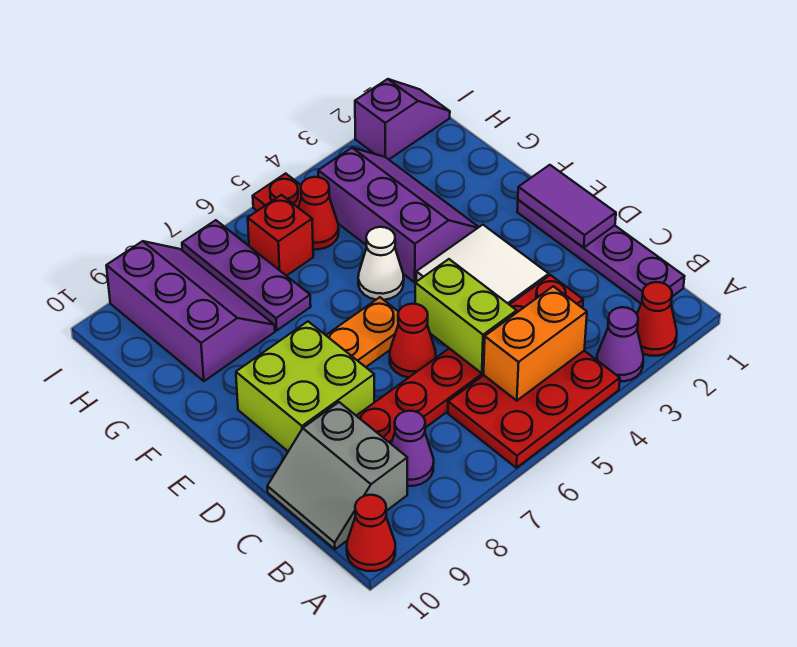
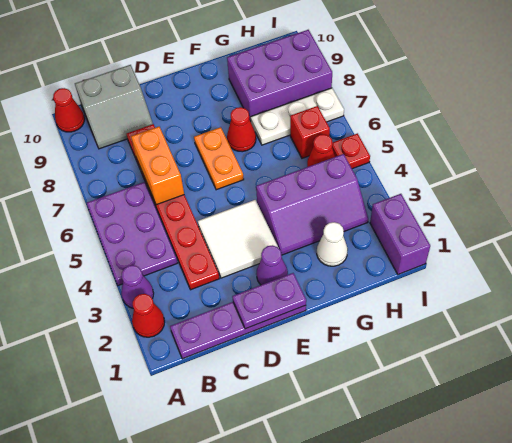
red plate A4:B6 level 1 -> purple plate A4:B6 level 1
orange brick B4:B5 level 2 -> orange brick C6:C7 level 2
purple cone B8 level 1 -> purple cone E2 level 1
grey slope B9:C10 level 1 top 9 -> grey slope B9:C10 level 1 top 10
lime brick C5:D5 level 2 -> none
purple tile D1:E1 level 2 -> purple plate D1:E1 level 2
red cone D6 level 1 -> red cone F7 level 1
lime brick D8:E9 level 1 -> none
white cone F5 level 1 -> white cone G2 level 1
purple plate G7:I7 level 1 -> white plate G7:I7 level 1
purple slope G8:I9 level 1 top 9 -> purple brick G8:I9 level 1
purple slope I1:I2 level 1 top 2 -> purple brick I1:I2 level 1

